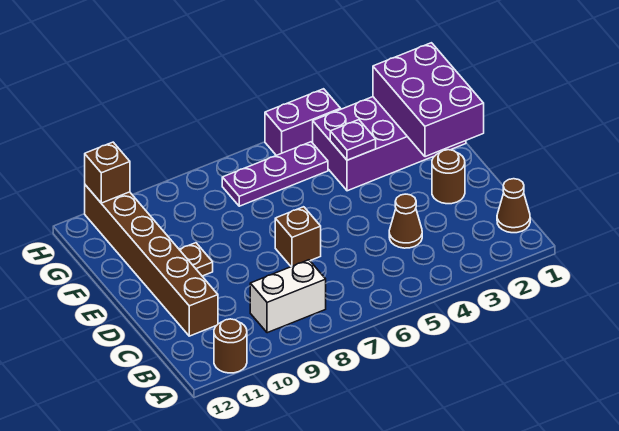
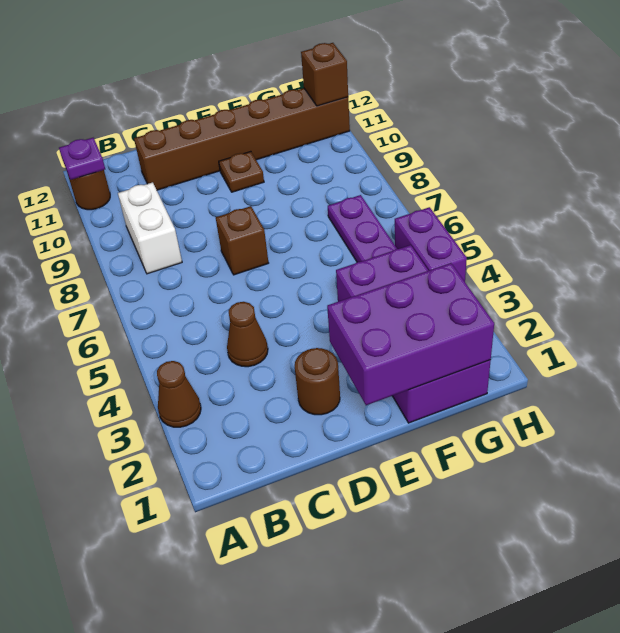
brown cone B1 level 1 -> brown cone A3 level 1
purple plate F4 level 2 -> purple plate A11 level 2

